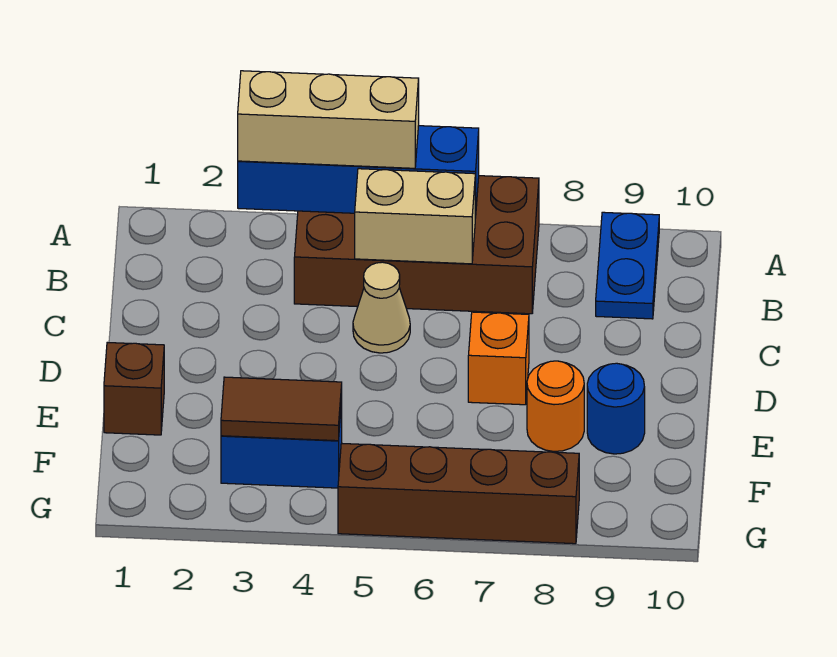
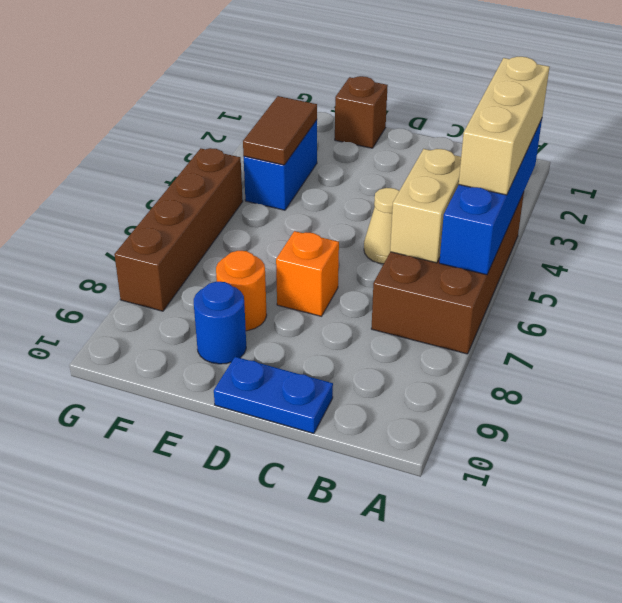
blue plate A9:B9 level 1 -> blue plate C10:D10 level 1

